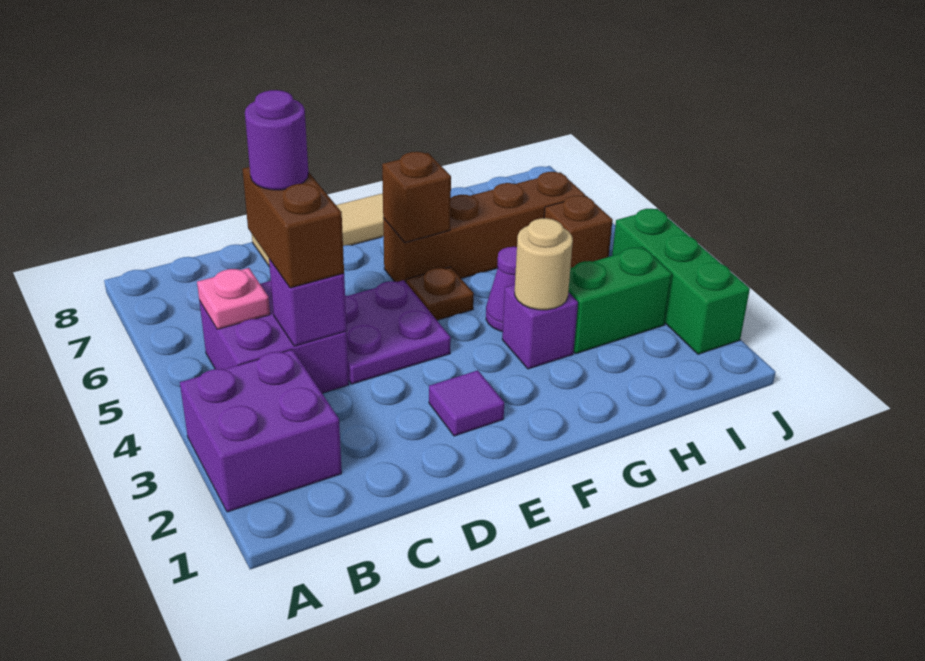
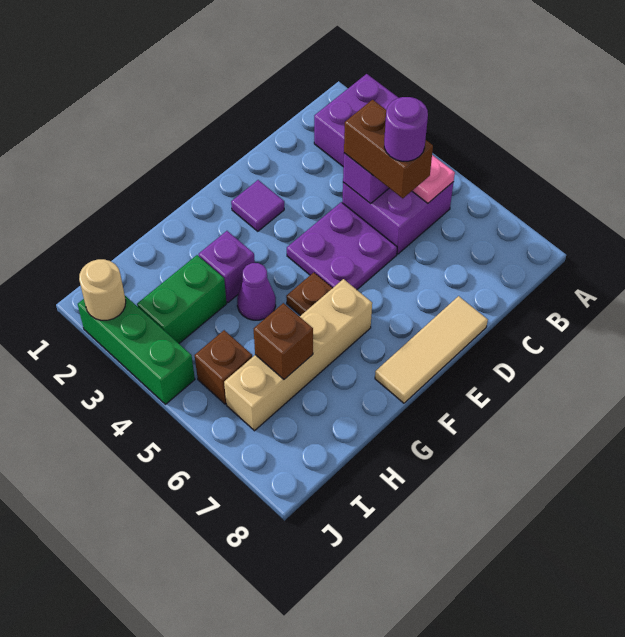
brown brick F6:I6 level 1 -> tan brick F6:I6 level 1
brown brick F6 level 2 -> brown brick H6 level 2
tan round brick G3 level 2 -> tan round brick J2 level 2

